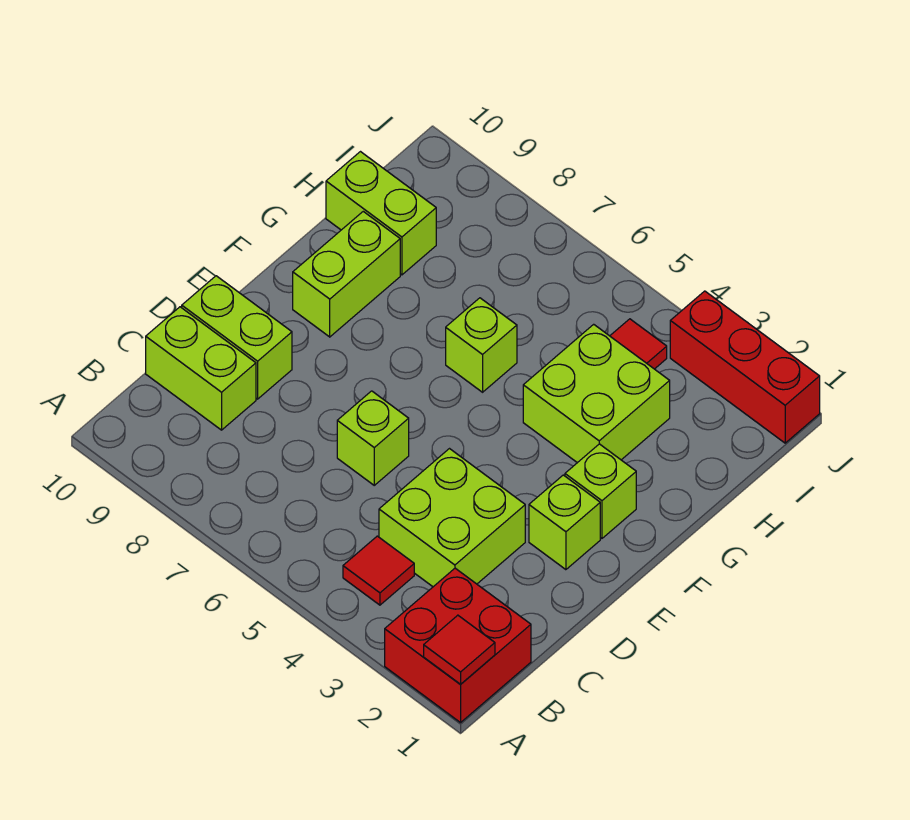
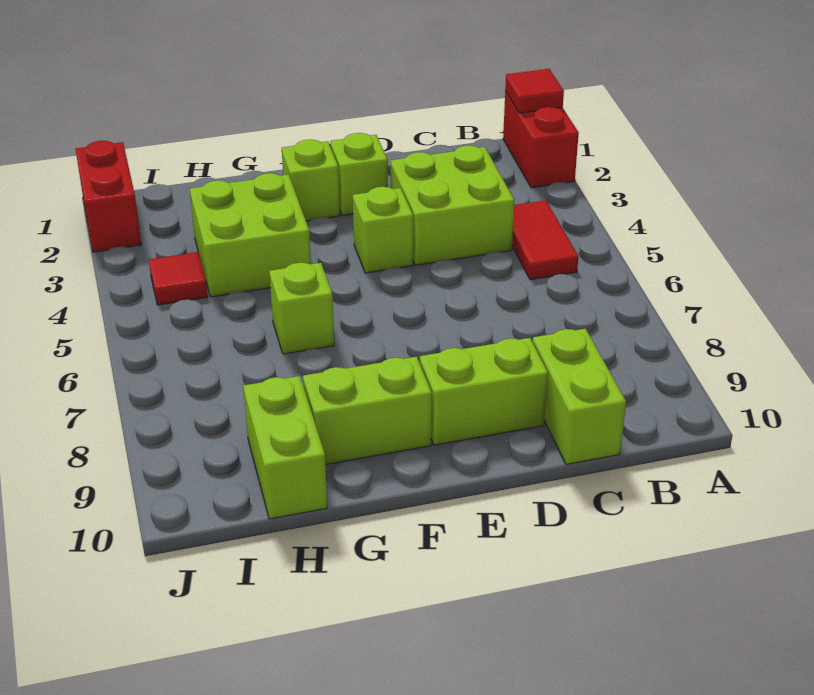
red brick A1:B2 level 1 -> red brick A1:A2 level 1
red tile B4 level 1 -> red tile B4:B5 level 1
lime brick D6 level 1 -> lime brick E4 level 1
lime brick D9:D10 level 1 -> lime brick D9:E9 level 1
red brick J1:J3 level 1 -> red brick J1:J2 level 1

